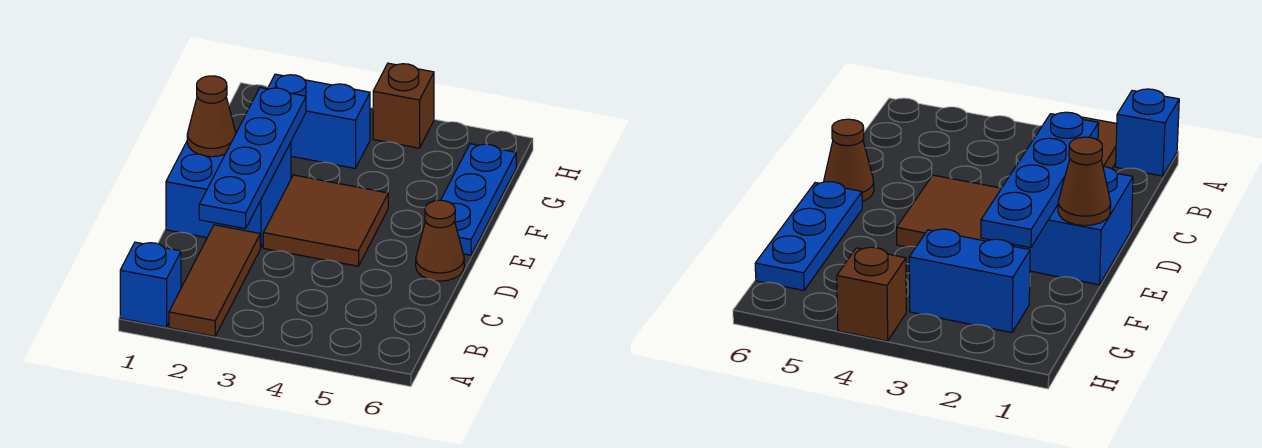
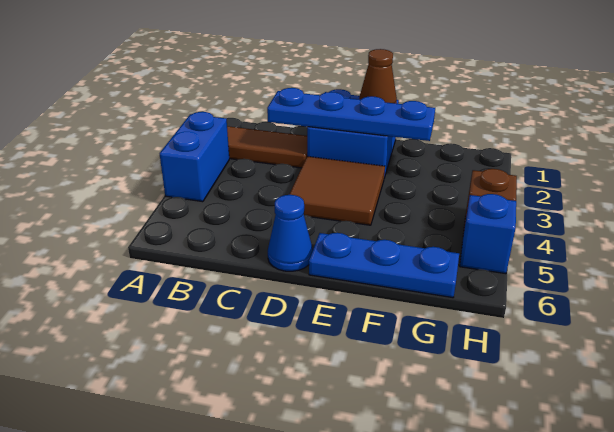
blue brick A1 level 1 -> blue brick H5 level 1
brown cone D6 level 1 -> blue cone D6 level 1
blue brick G2:G3 level 1 -> blue brick A3:A4 level 1

